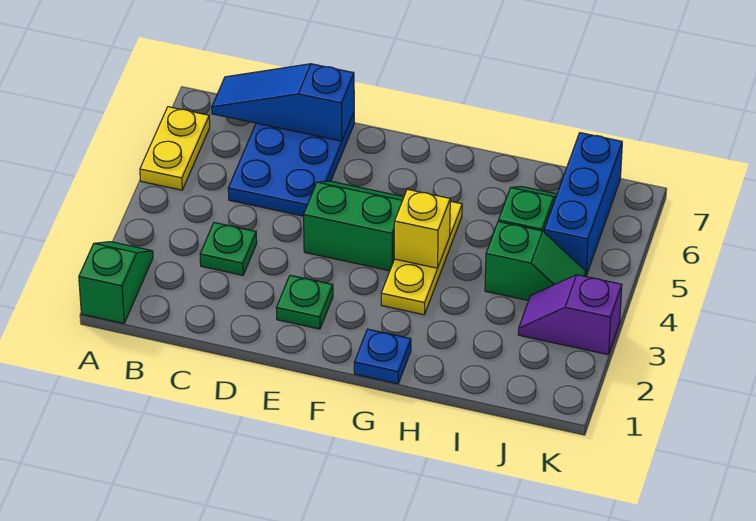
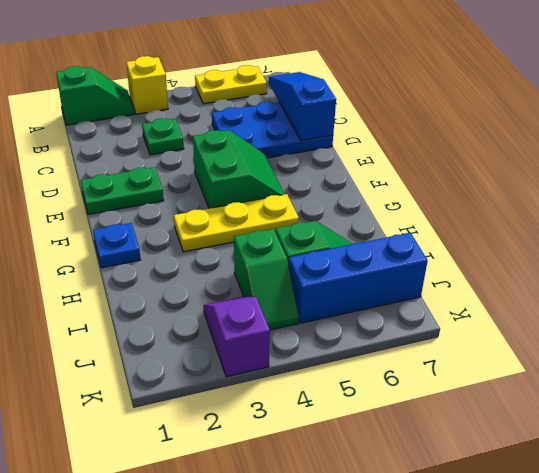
green plate E2 level 1 -> green plate E1:E2 level 1
yellow brick G4 level 2 -> yellow brick A3 level 1

